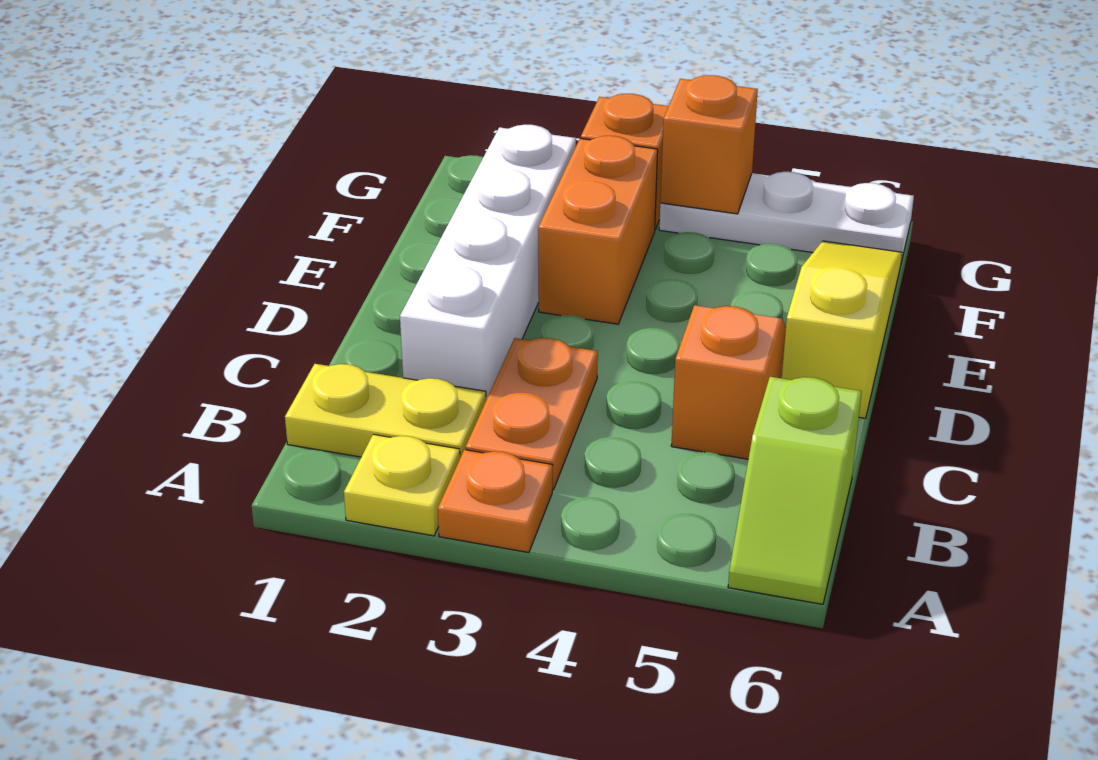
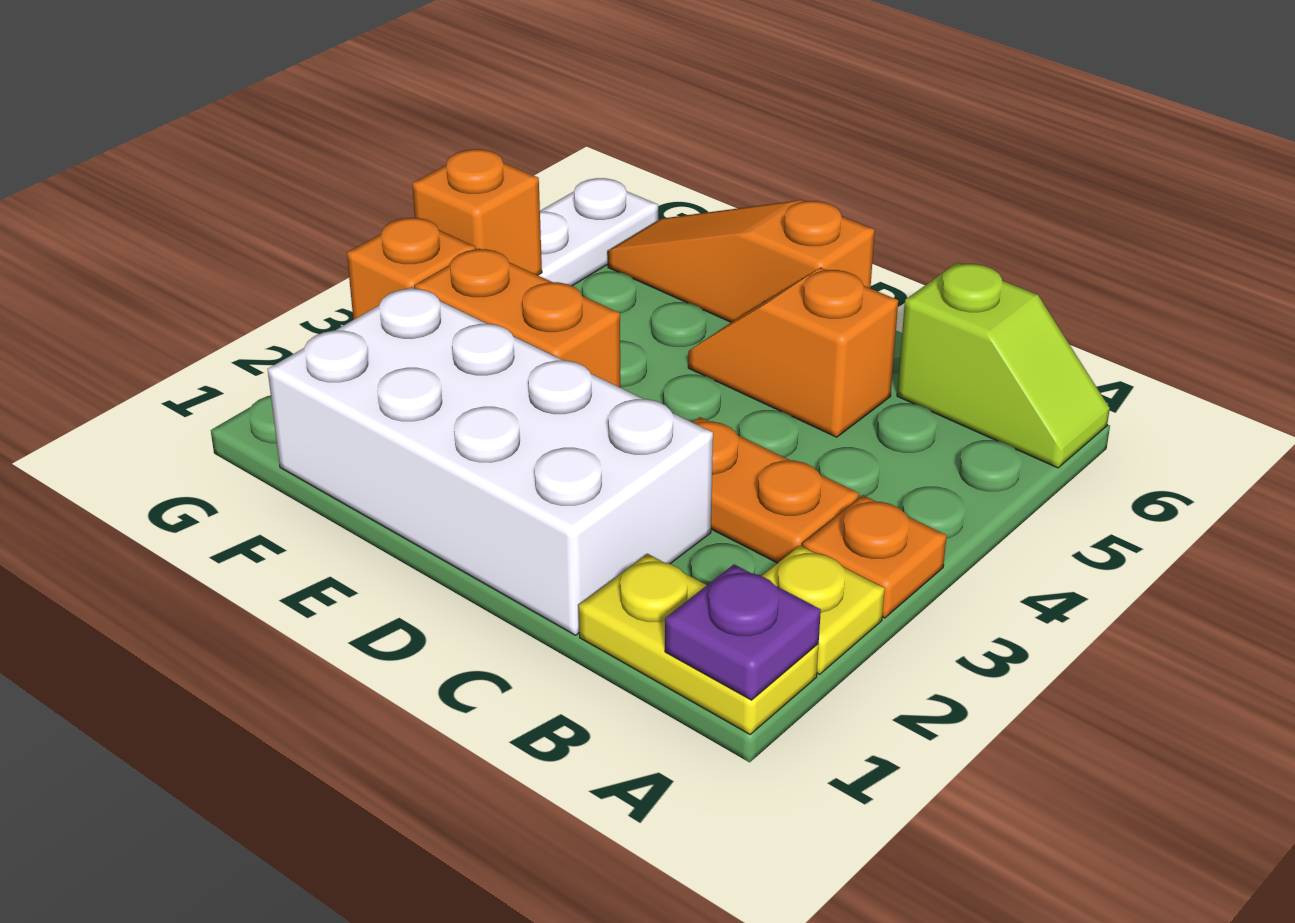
none -> purple plate A1 level 2
yellow plate B1:B2 level 1 -> yellow plate A1:B1 level 1
white brick C2:F2 level 1 -> white brick C1:F2 level 1
yellow slope D6:F6 level 1 top D -> orange slope D6:F6 level 1 top D

